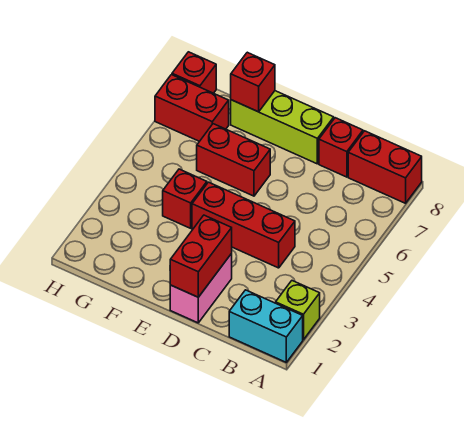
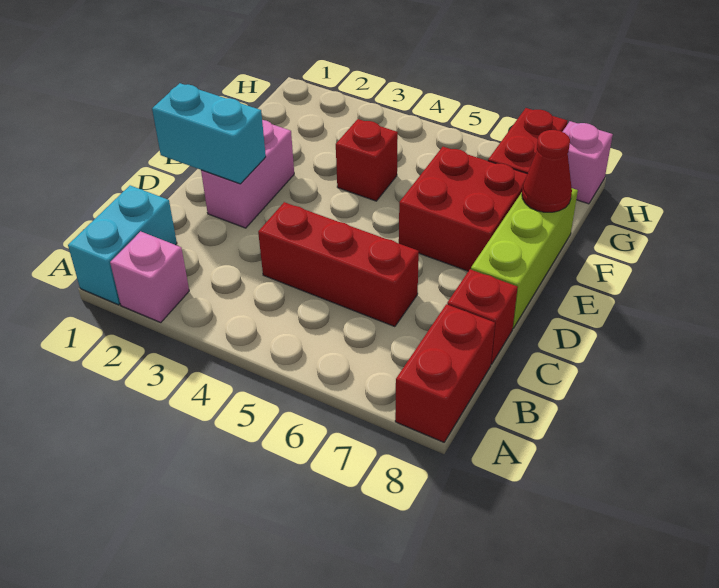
lime brick A2 level 1 -> pink brick A2 level 1
red brick C4:E4 level 1 -> red brick C4:C6 level 1
pink brick D1:D2 level 1 -> pink brick D2:E2 level 1
red brick D1:D2 level 2 -> cyan brick D1:D2 level 2
red brick E6:F6 level 1 -> red brick E6:F7 level 1
red brick F8 level 2 -> red cone F8 level 2
red brick H8 level 1 -> pink brick H8 level 1

